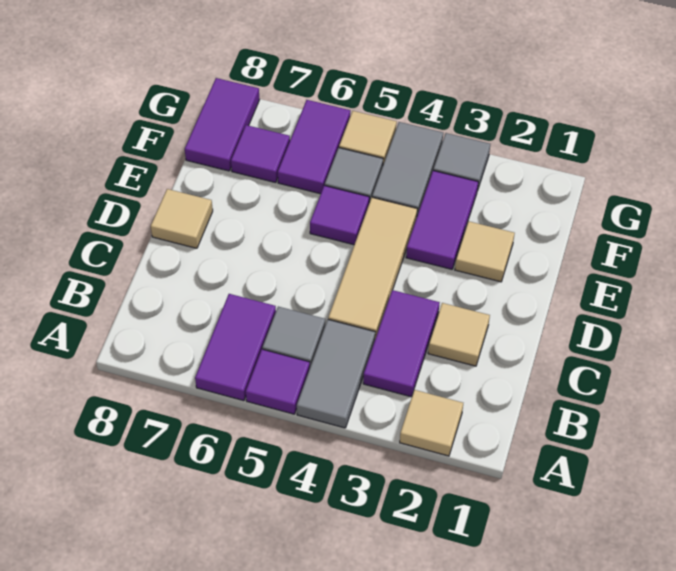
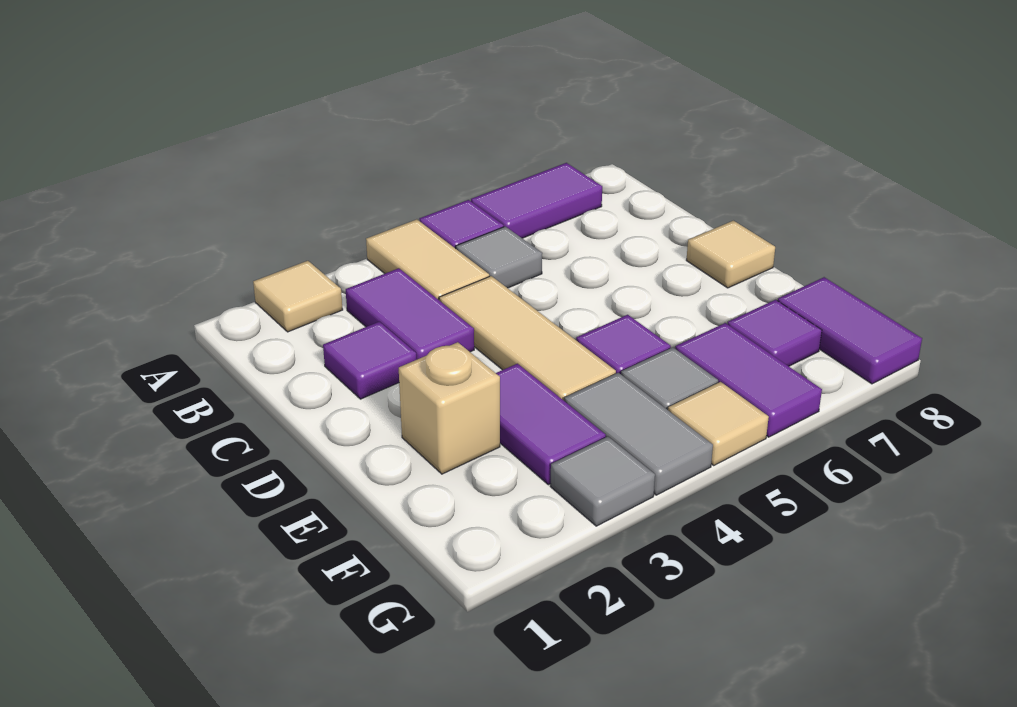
grey tile A4:B4 level 1 -> tan tile A4:B4 level 1
purple tile A6:B6 level 1 -> purple tile A6:A7 level 1
tan tile C2 level 1 -> purple tile C2 level 1
tan tile E2 level 1 -> tan brick E2 level 1

